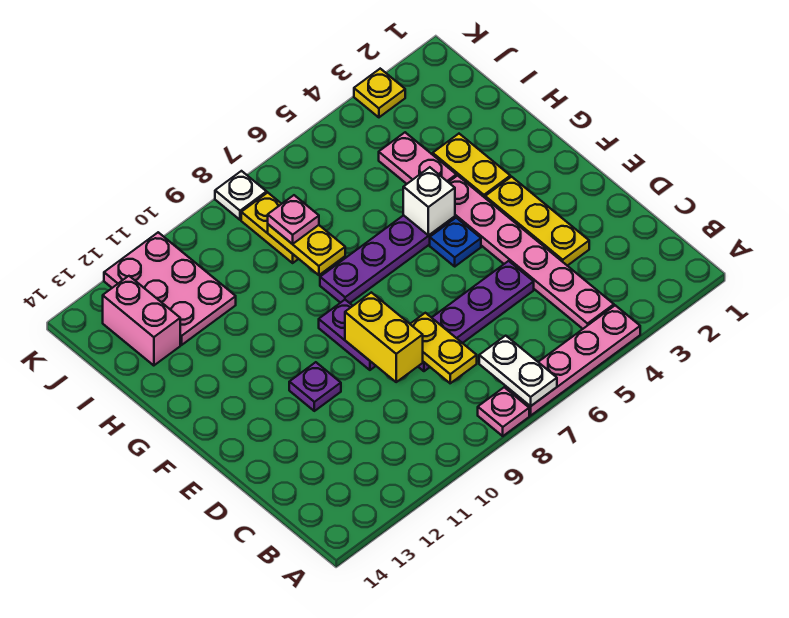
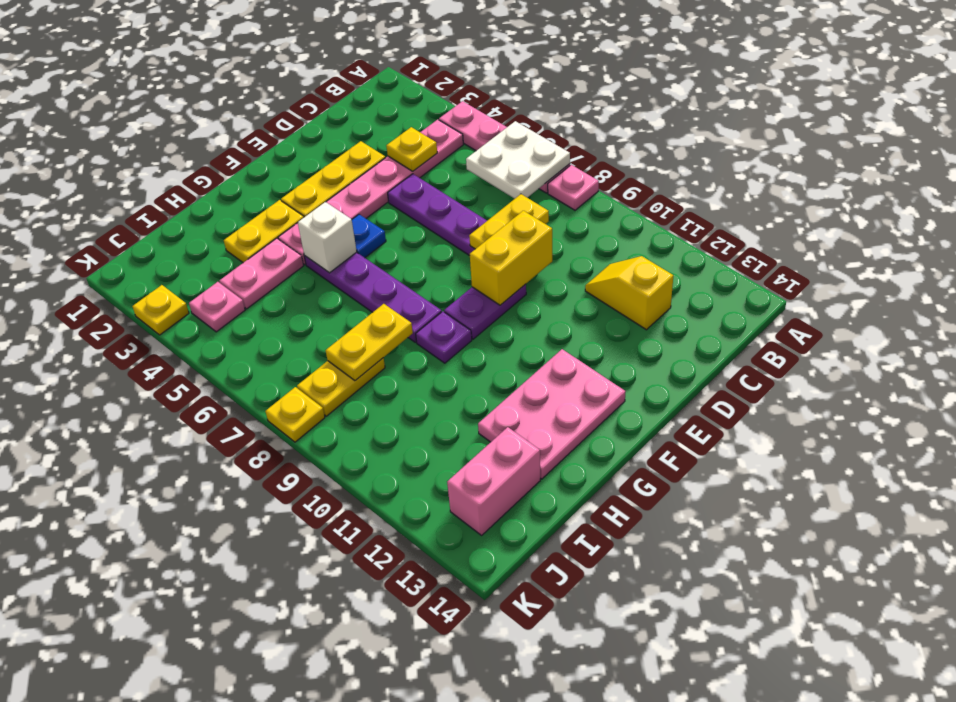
white plate A7:B7 level 2 -> white plate A6:B7 level 2
none -> yellow plate C4 level 2
none -> yellow slope C11:C12 level 1 top 12
purple plate E11 level 1 -> purple plate G9 level 1
pink plate I8 level 3 -> pink plate J4 level 1
pink plate I11:K12 level 1 -> pink plate F12:H13 level 1
white plate K8 level 1 -> yellow plate K8 level 1

